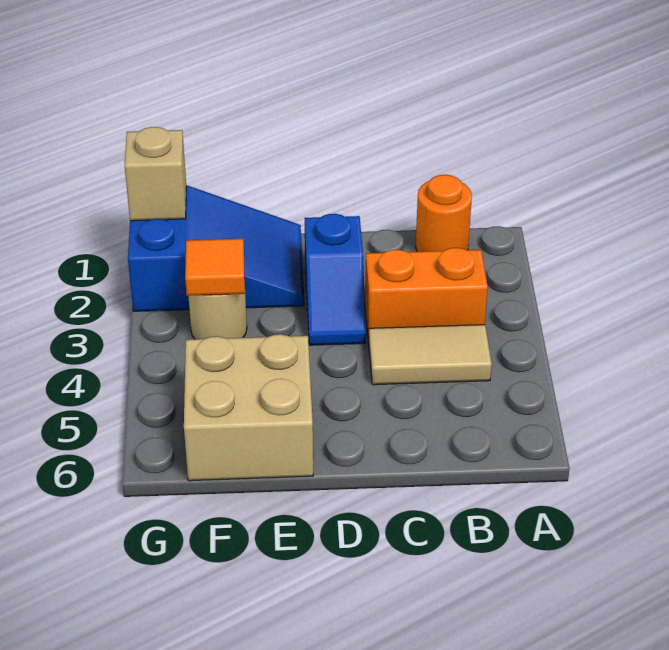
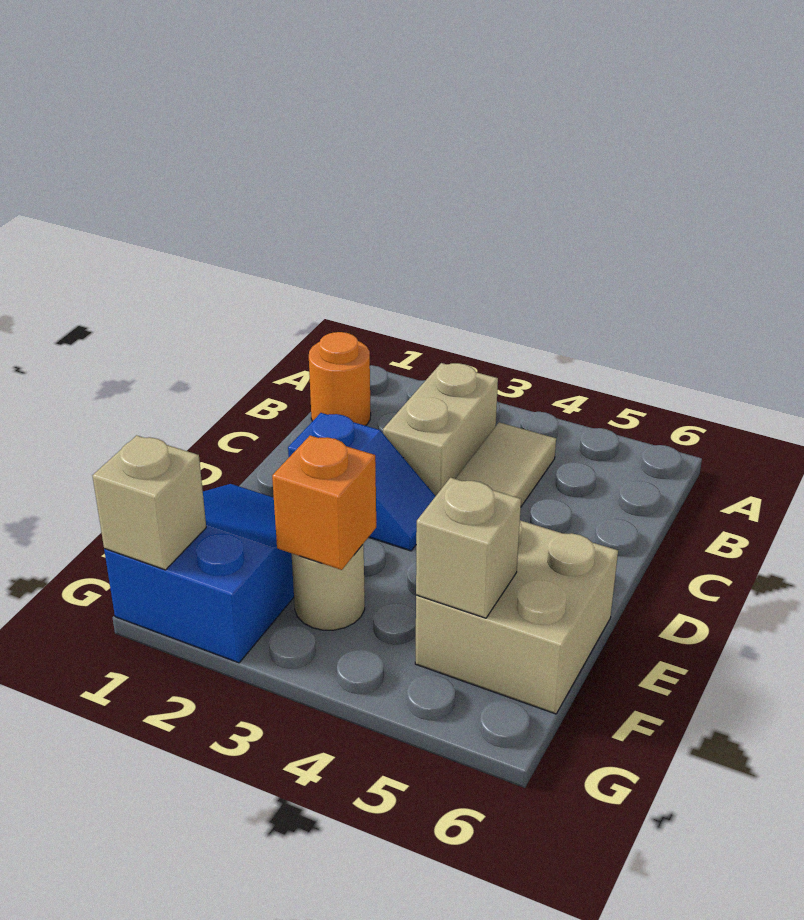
orange brick B3:C3 level 1 -> tan brick B3:C3 level 1
orange tile F3 level 2 -> orange brick F3 level 2
none -> tan brick F5 level 2

